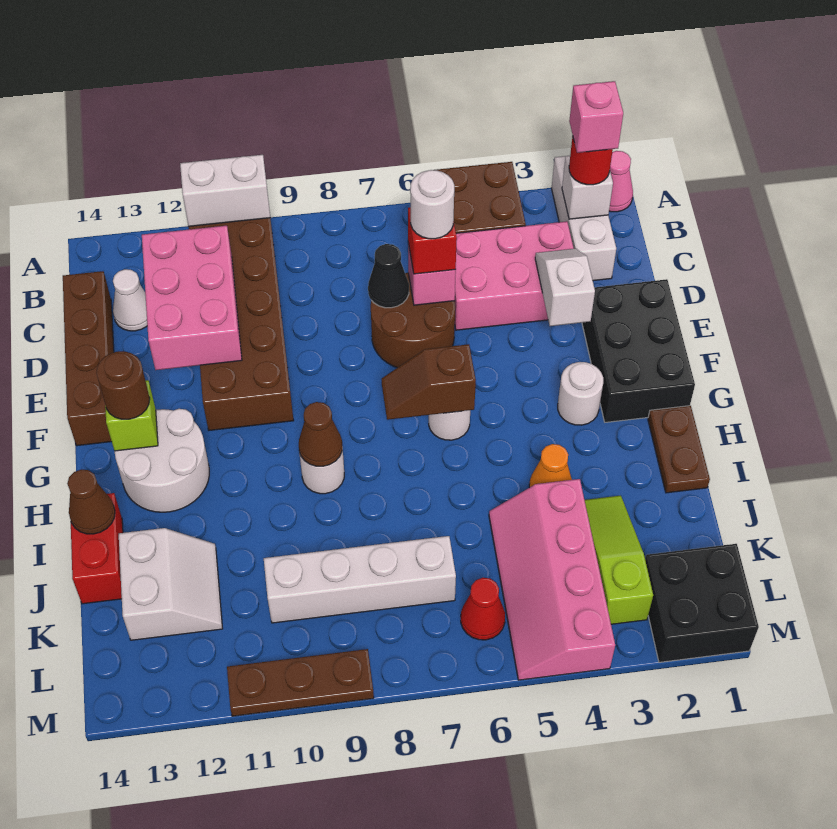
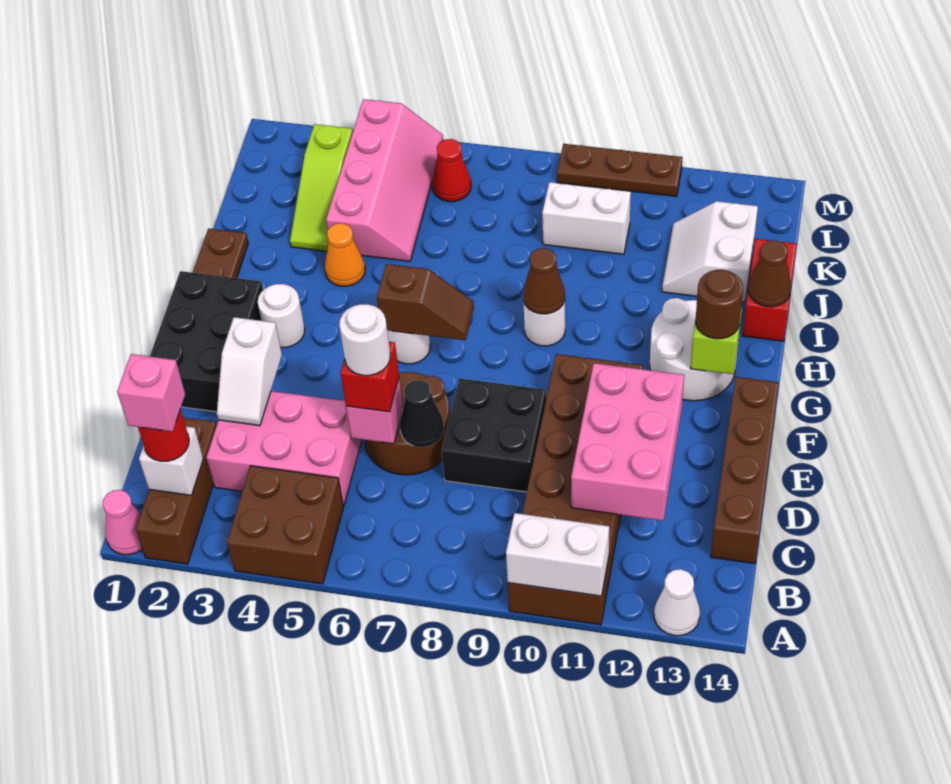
white brick A2:C2 level 1 -> brown brick A2:C2 level 1
white cone C13 level 1 -> white cone A13 level 1
white brick K7:K10 level 1 -> white brick K9:K10 level 1
black brick L1:M2 level 1 -> black brick D8:E9 level 1

